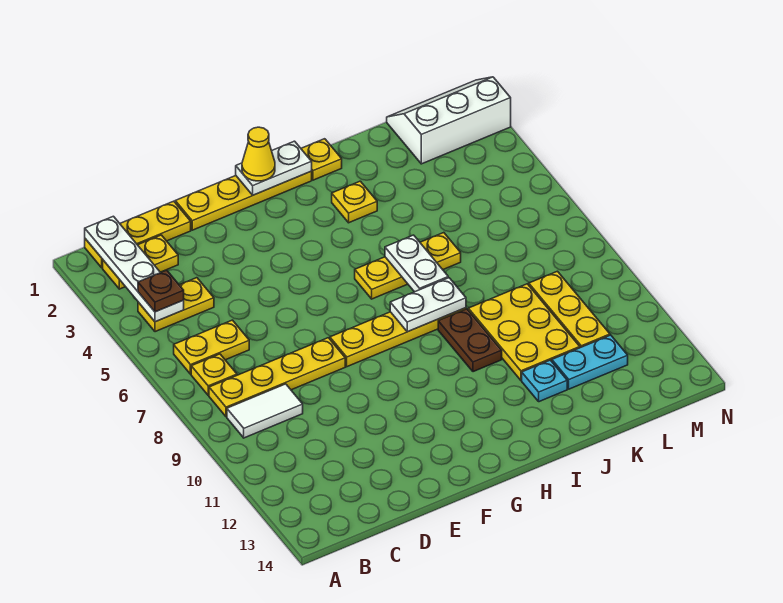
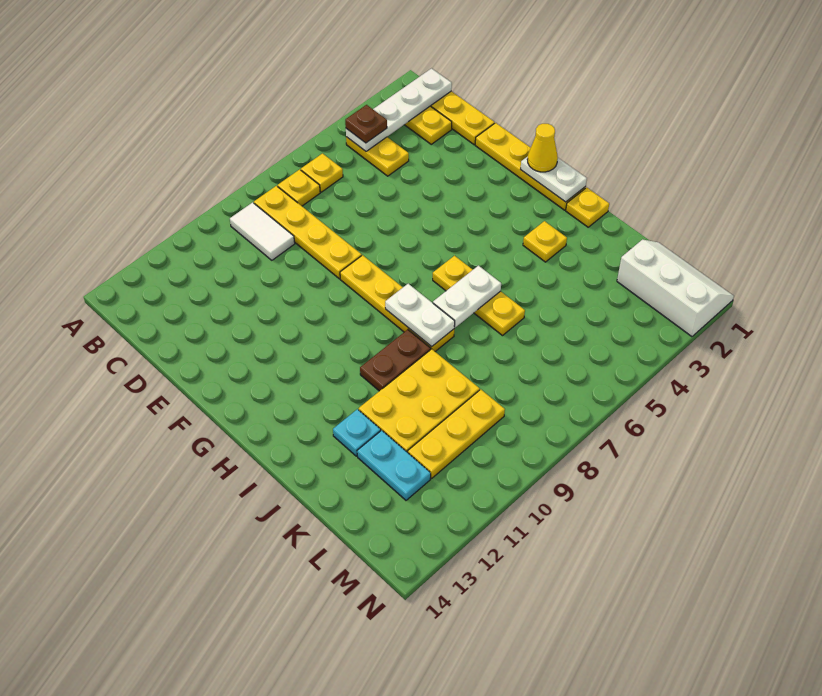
yellow plate B6:C6 level 1 -> yellow plate B6 level 1

